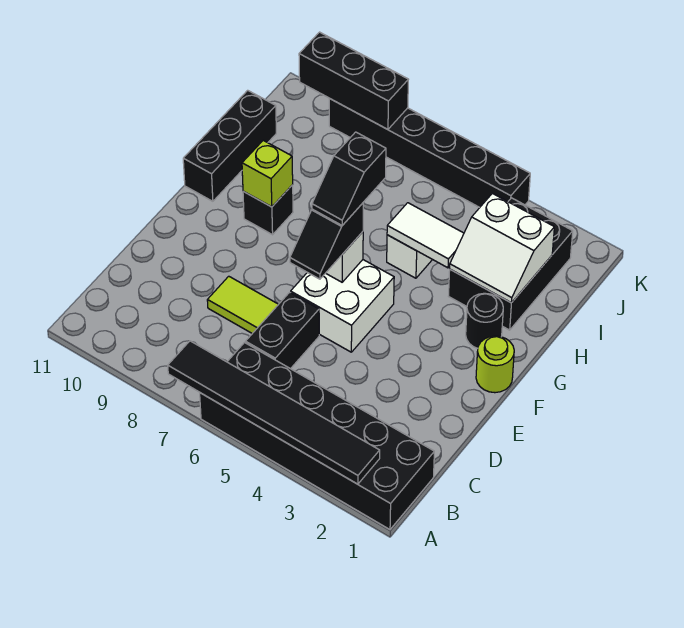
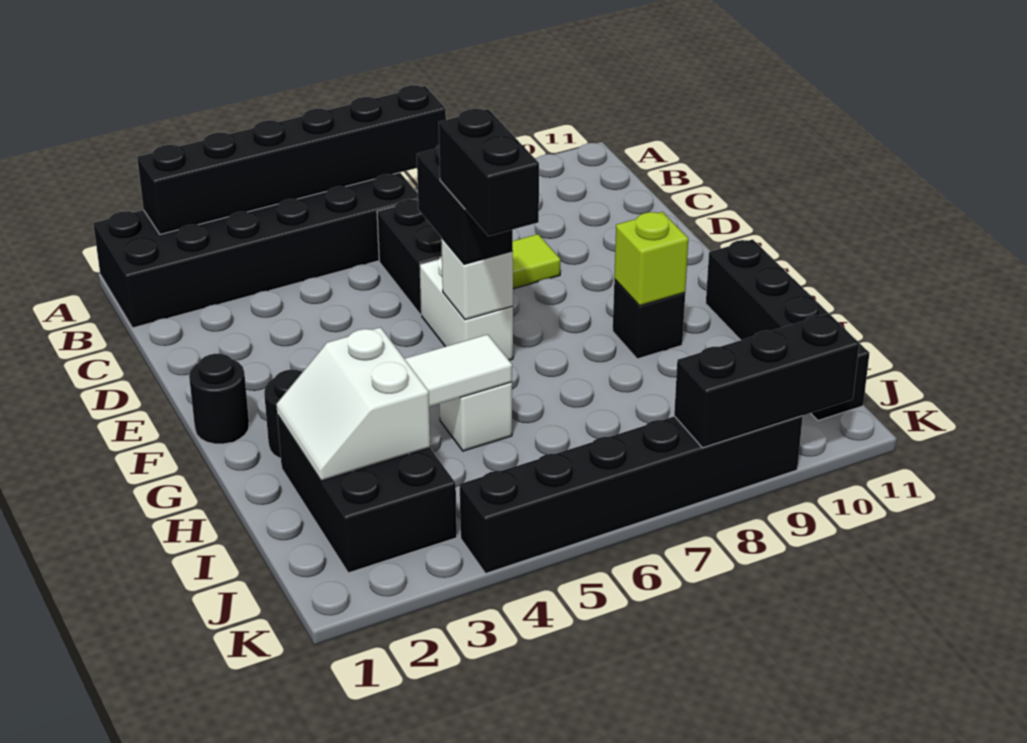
black tile A2:A7 level 2 -> black brick A2:A7 level 2
white brick E5:F6 level 1 -> white brick E6:F6 level 1
black slope E6:F6 level 3 top F -> black brick E6:F6 level 3
lime round brick F1 level 1 -> black round brick F1 level 1
black slope F6:G6 level 4 top G -> black brick F6:G6 level 4
black brick G11:I11 level 1 -> black brick G11:J11 level 1
white slope H2:I3 level 2 top I -> white slope H2:I3 level 2 top 3

